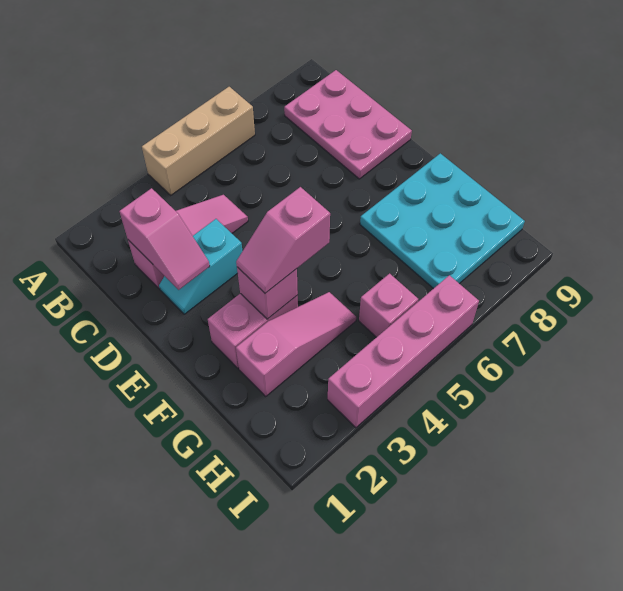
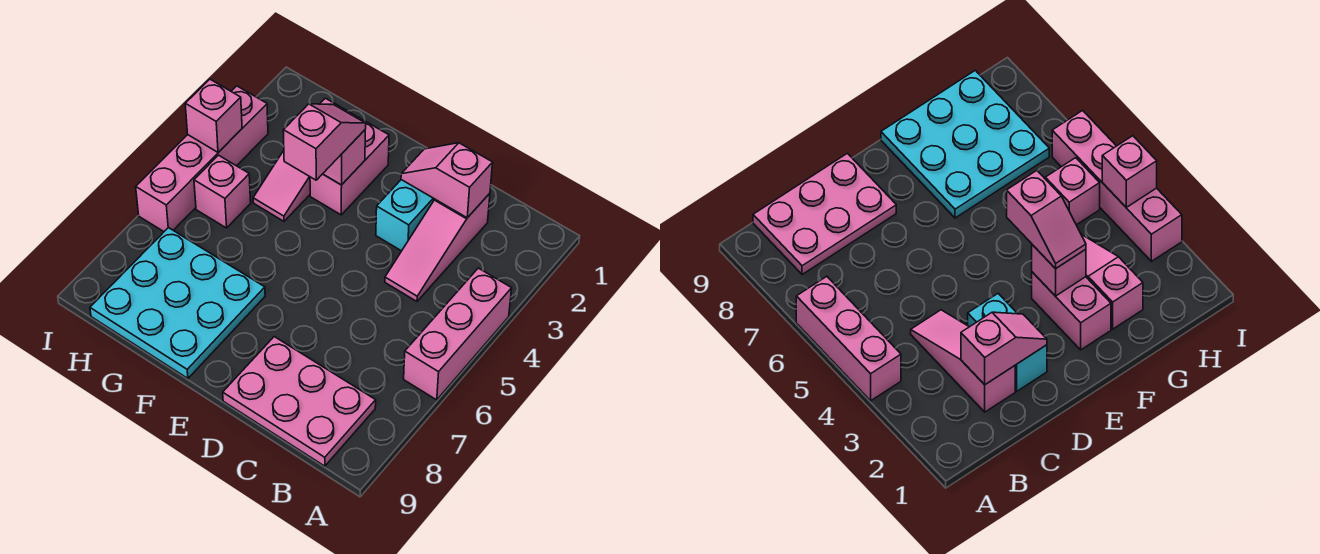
tan brick A4:A6 level 1 -> pink brick A4:A6 level 1
cyan slope D2:D3 level 1 top 3 -> cyan brick D2:D3 level 1
none -> pink brick I4 level 2

